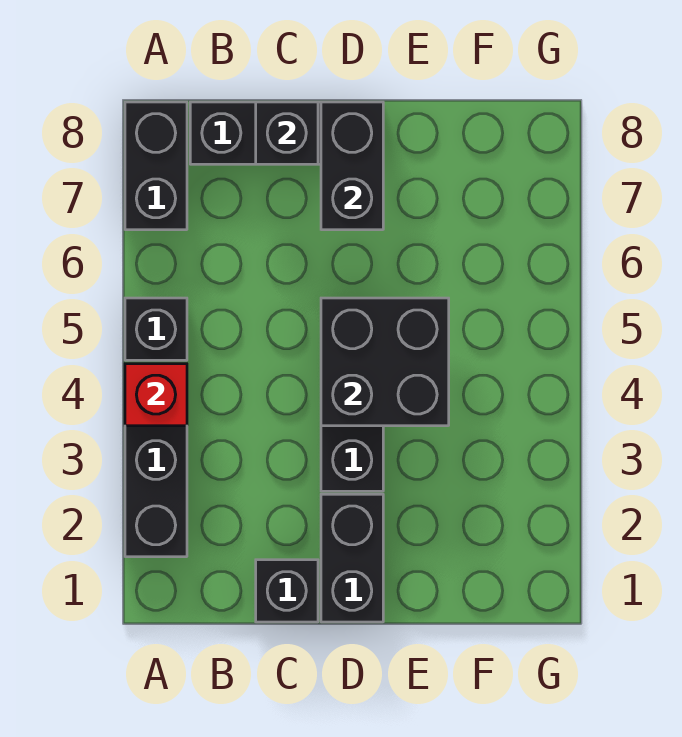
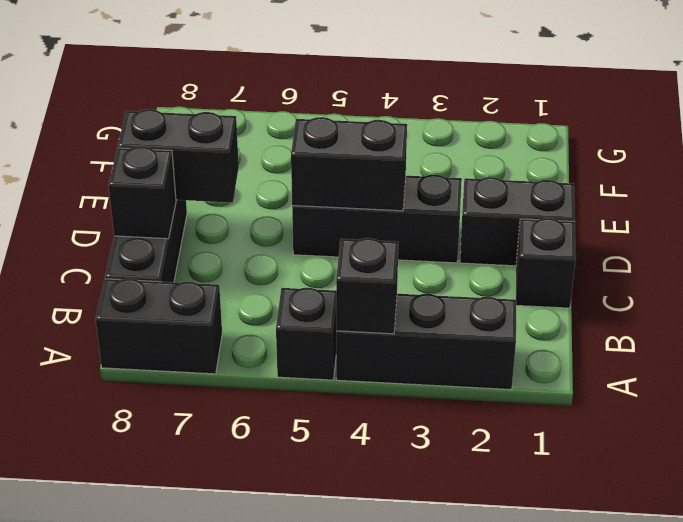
red brick A4 level 2 -> black brick A4 level 2
black brick D4:E5 level 2 -> black brick D4:D5 level 2

